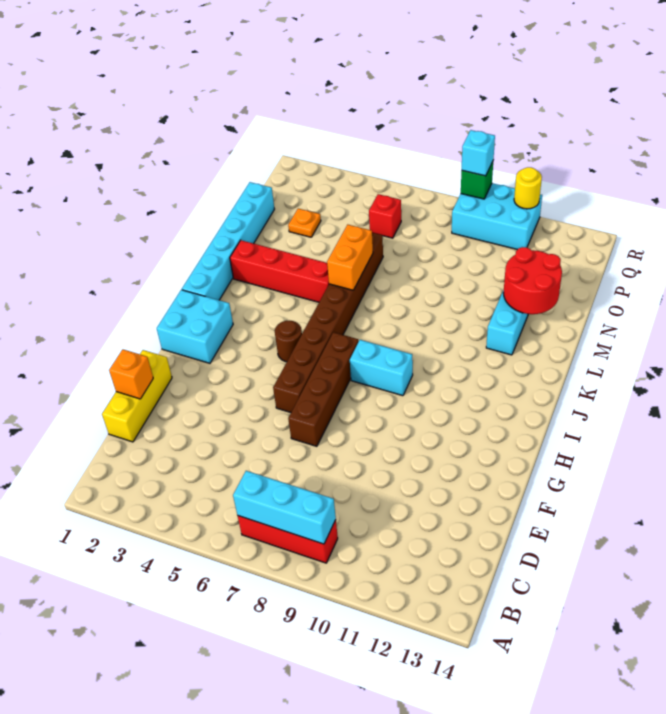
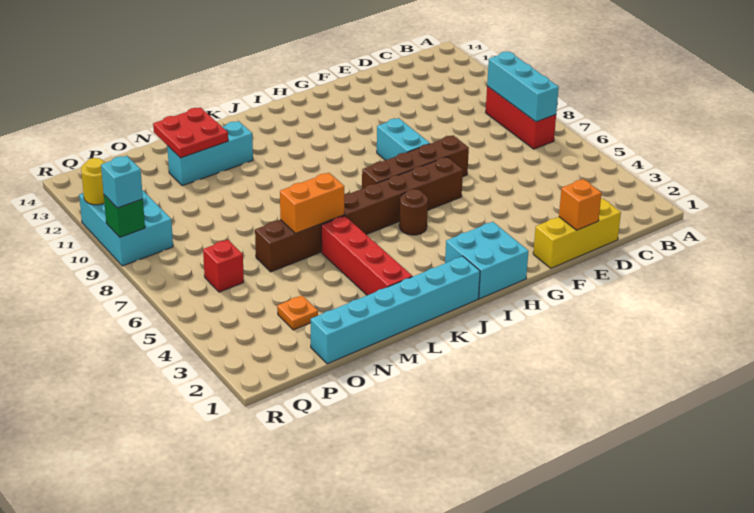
cyan brick I8:I9 level 1 -> cyan brick G8:G9 level 1
red round brick M12:N13 level 2 -> red plate M12:N13 level 2

